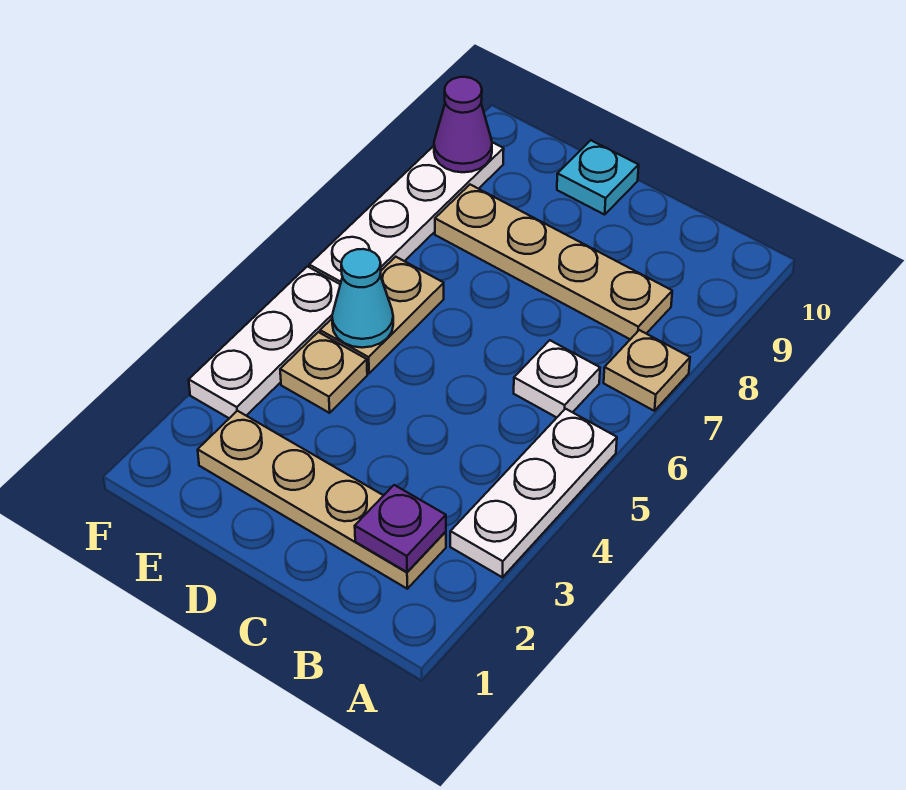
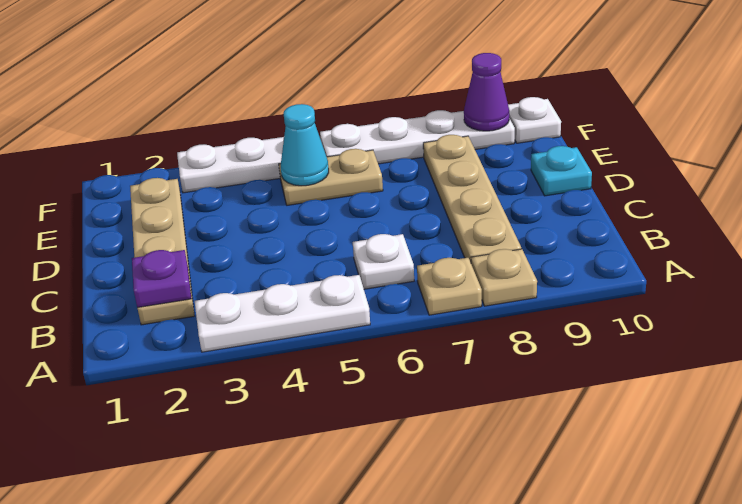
tan plate E4 level 1 -> tan plate A8 level 1
none -> white plate F10 level 1

